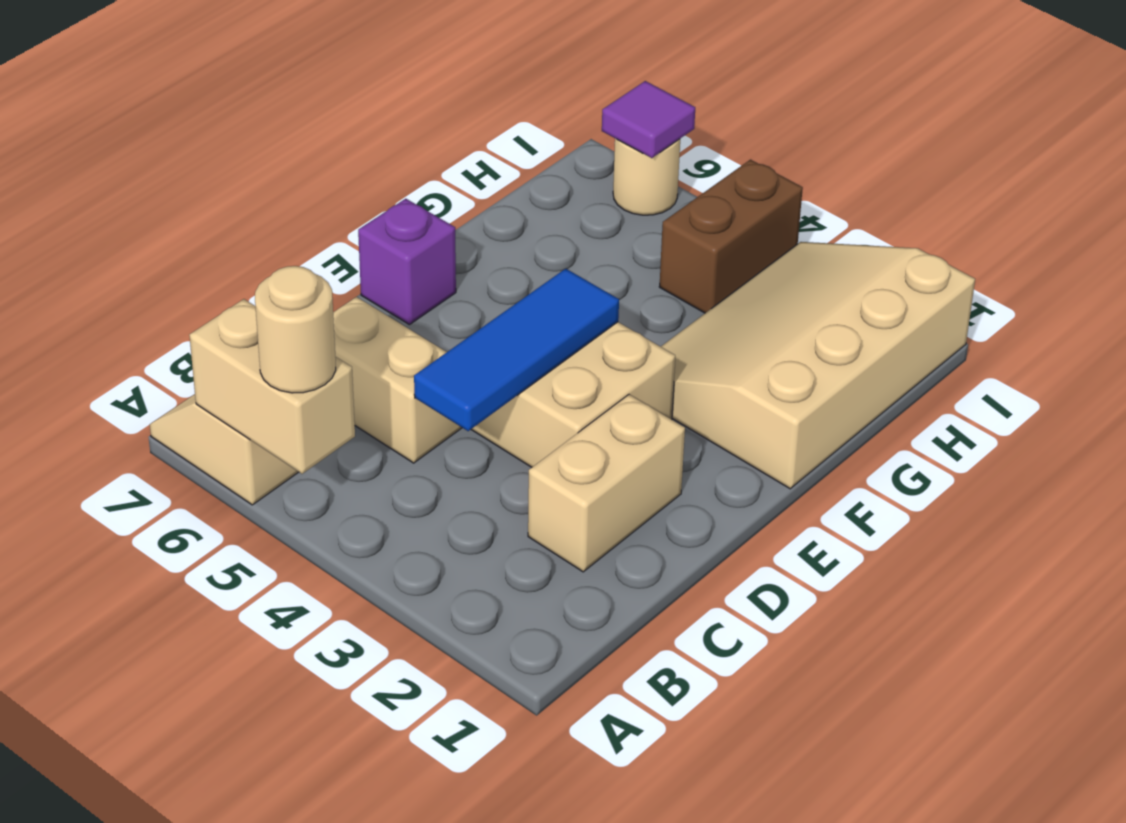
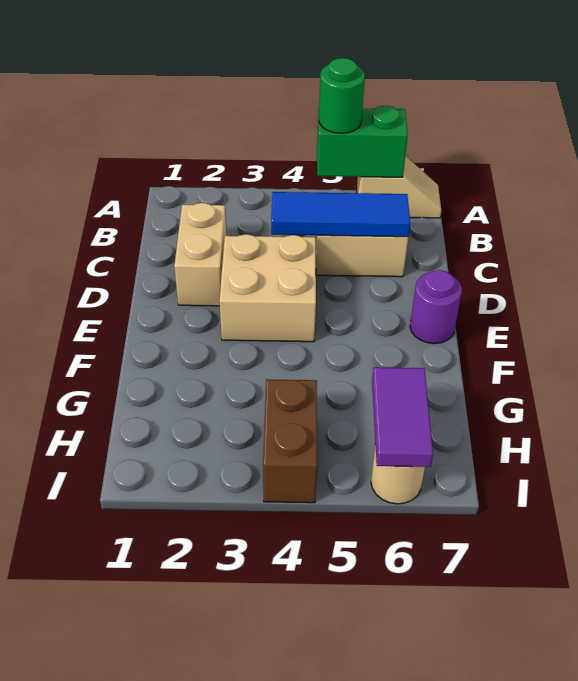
tan brick A5:A6 level 2 -> green brick A5:A6 level 2
tan round brick A5 level 3 -> green round brick A5 level 3
blue tile C4:E4 level 2 -> blue tile C4:C6 level 2
purple brick E7 level 1 -> purple round brick E7 level 1
tan slope F1:I3 level 1 top 1 -> none
purple tile I6 level 2 -> purple tile H6:I6 level 2

